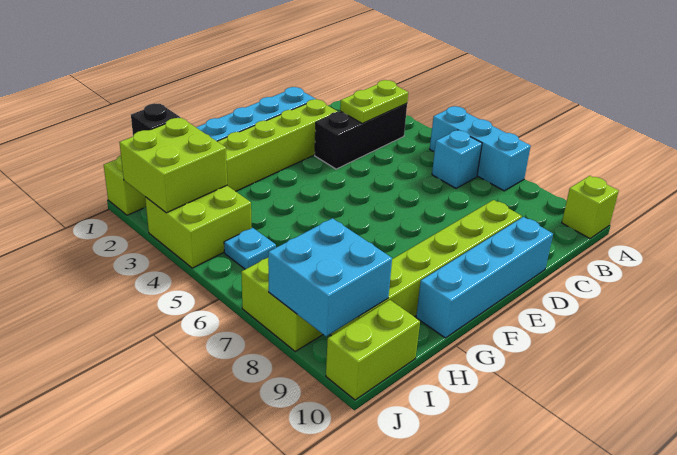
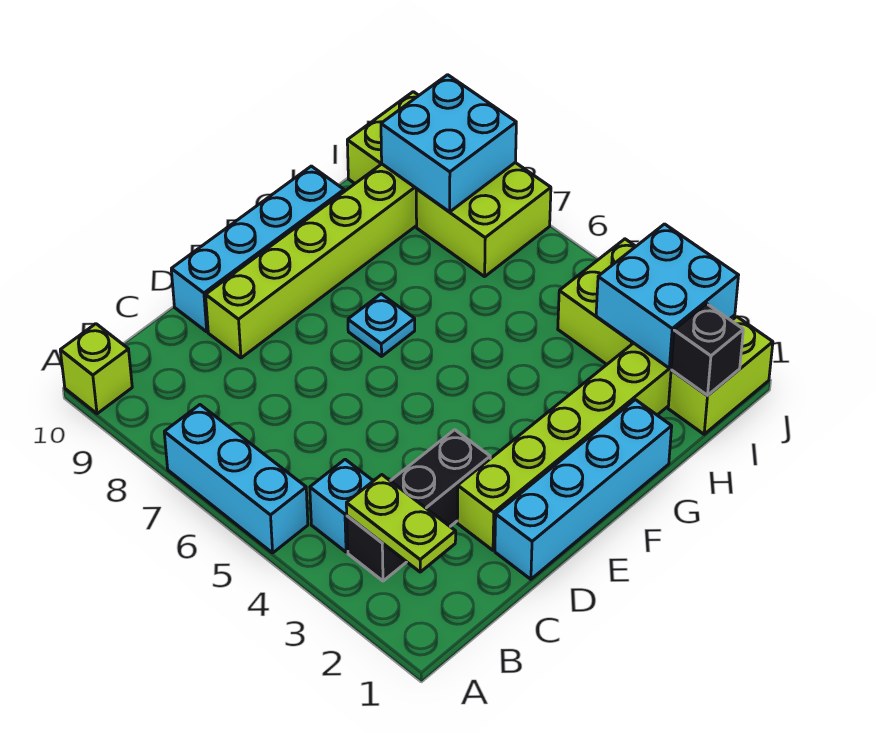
lime plate B3:C3 level 2 -> lime plate B2:B3 level 2
cyan brick B6 level 1 -> cyan brick B4 level 1
lime brick I2:J3 level 2 -> cyan brick I2:J3 level 2
cyan plate I5 level 1 -> cyan plate F7 level 1

